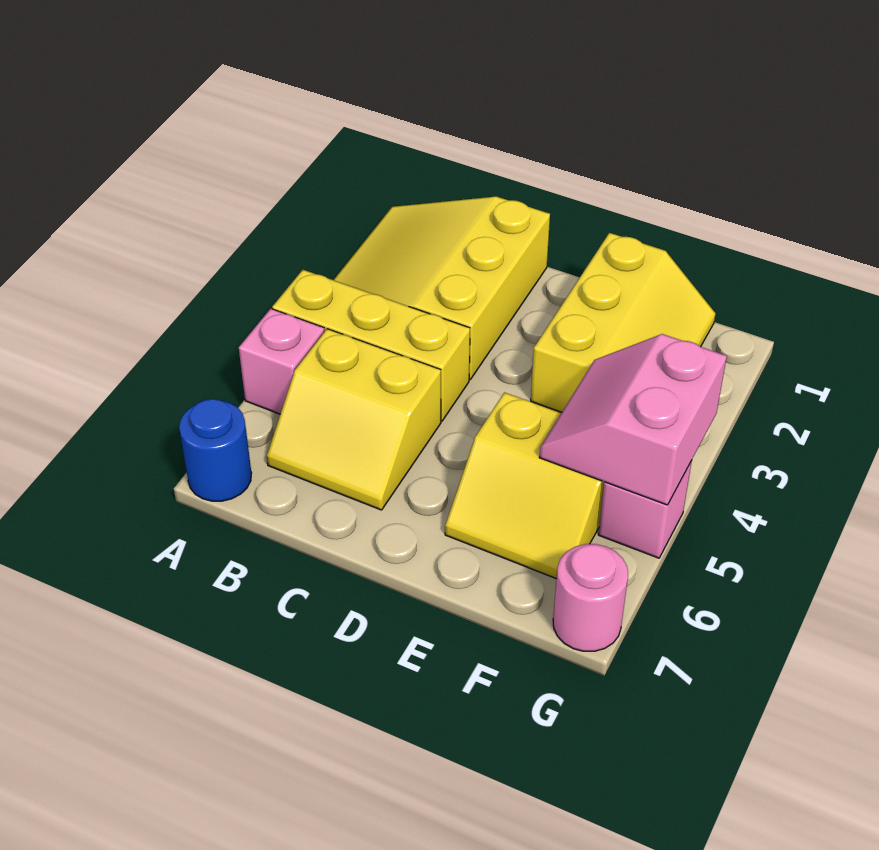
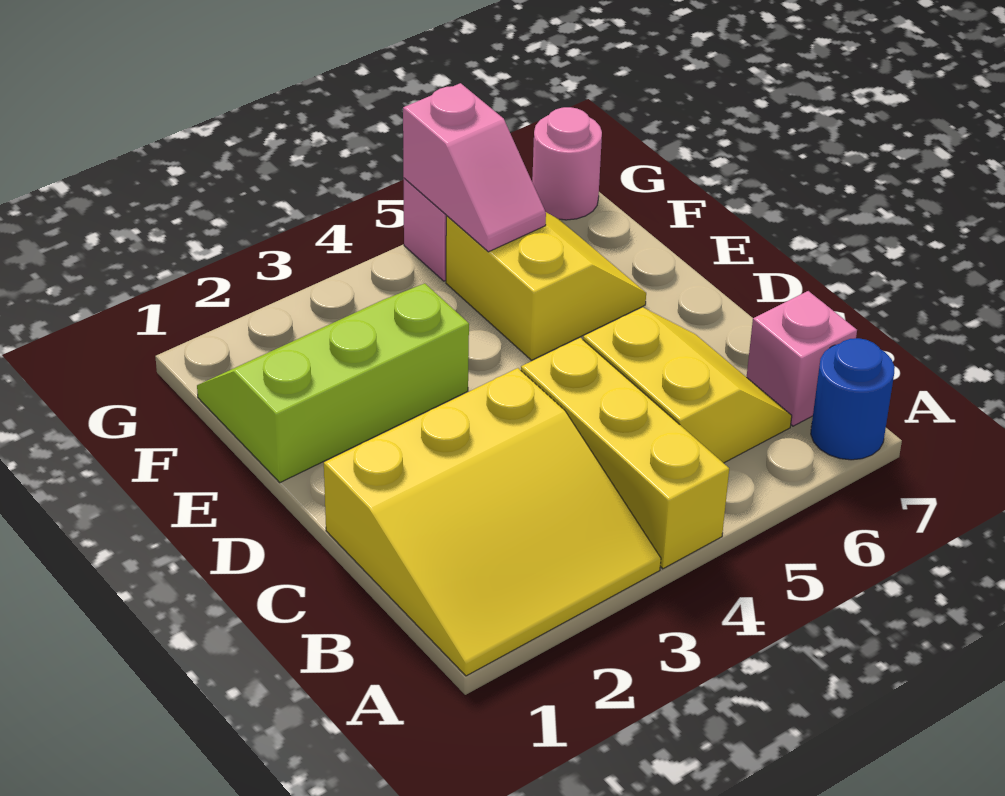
pink brick A5 level 1 -> pink brick B7 level 1
yellow slope E1:F3 level 1 top E -> lime slope E1:F3 level 1 top E
pink slope F4:G5 level 2 top G -> pink slope F5:G5 level 2 top G

